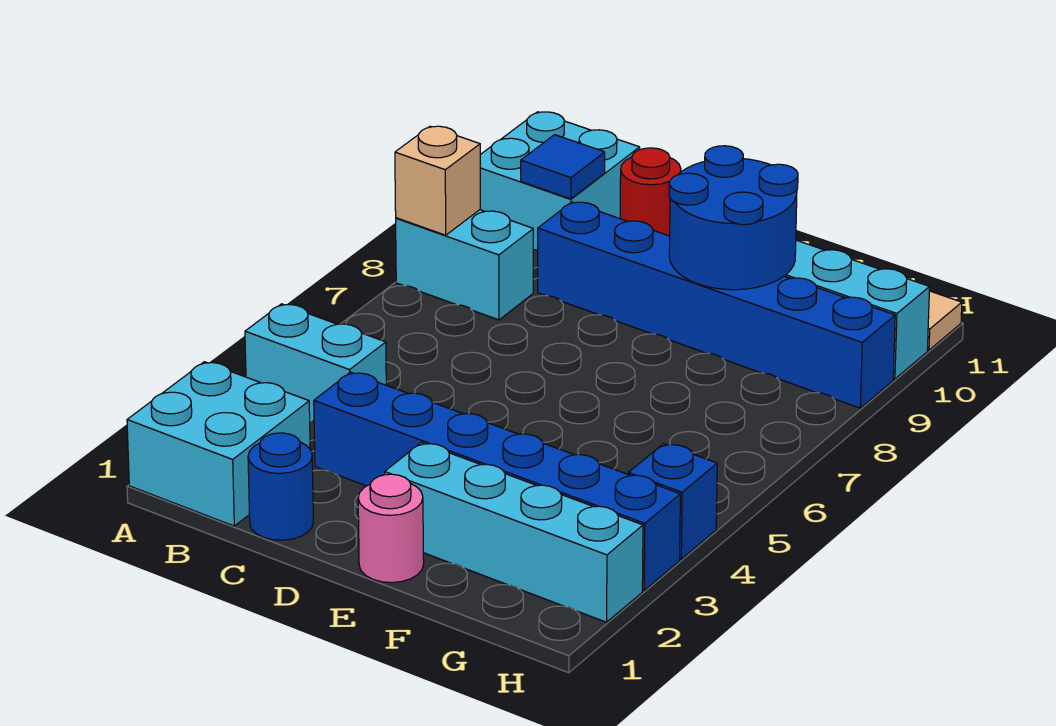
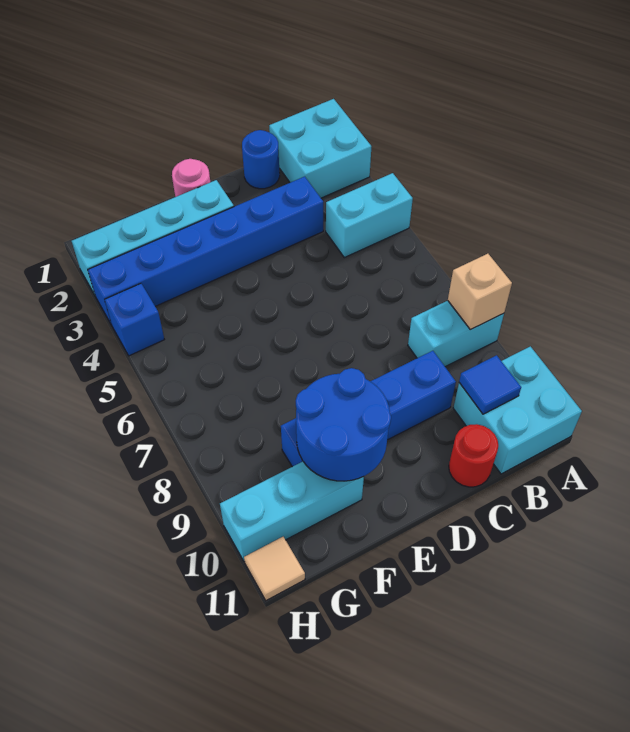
blue brick C9:H9 level 1 -> blue brick C9:F9 level 1

